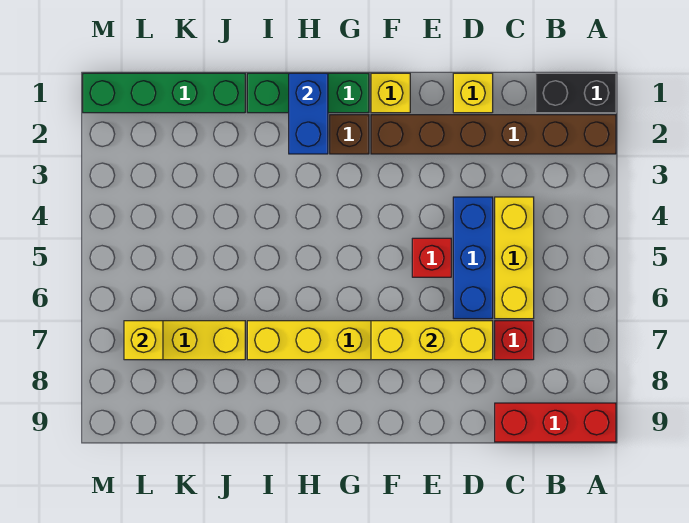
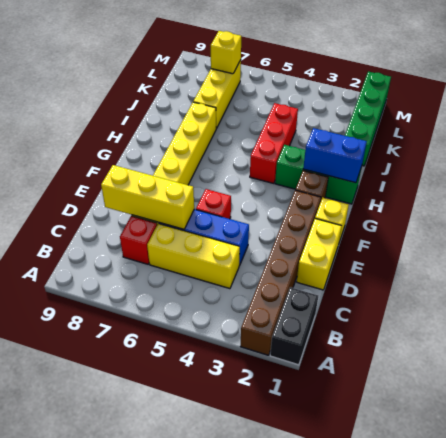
red brick A9:C9 level 1 -> red brick H4:J4 level 1
yellow brick D1 level 1 -> yellow brick D1:E1 level 1
yellow brick D7:F7 level 2 -> yellow brick D6:D8 level 2
green brick G1:I1 level 1 -> green brick H1:H3 level 1

